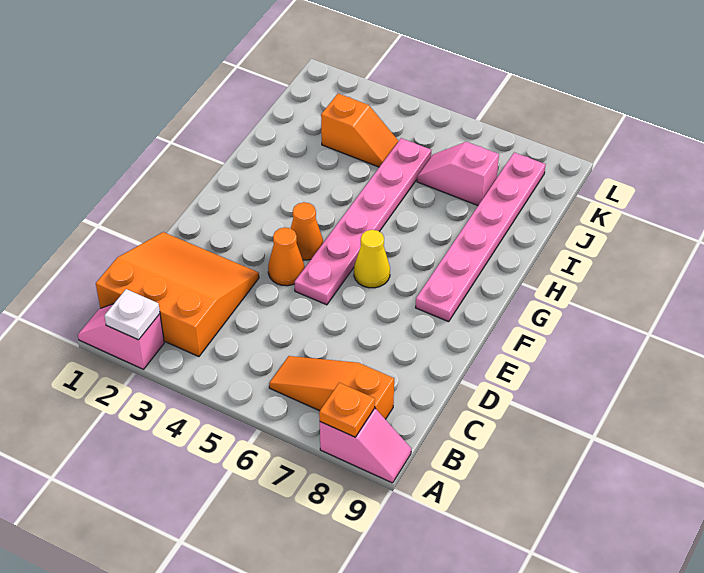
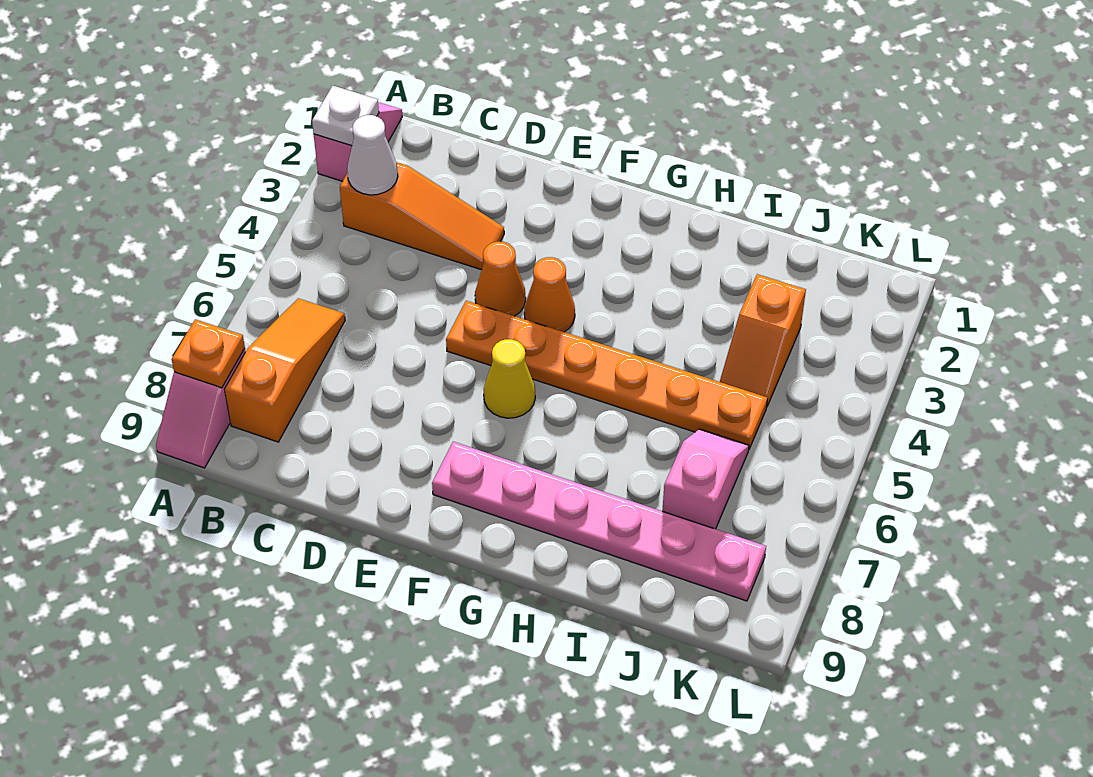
orange slope B1:D3 level 1 top B -> orange slope B3:D3 level 1 top B
none -> white cone B3 level 2
pink plate E5:J5 level 1 -> orange plate E5:J5 level 1

